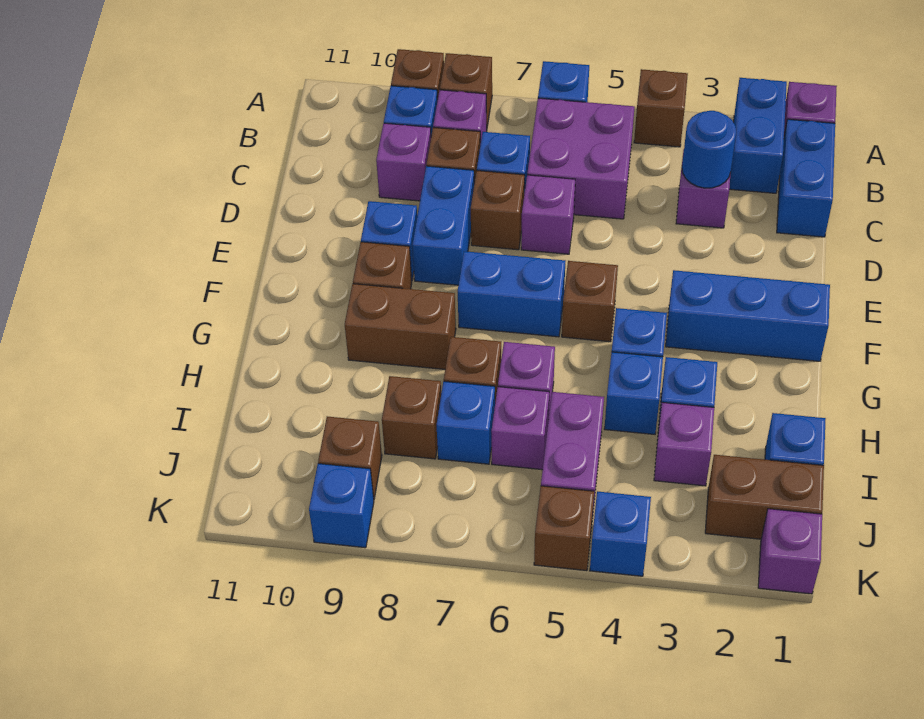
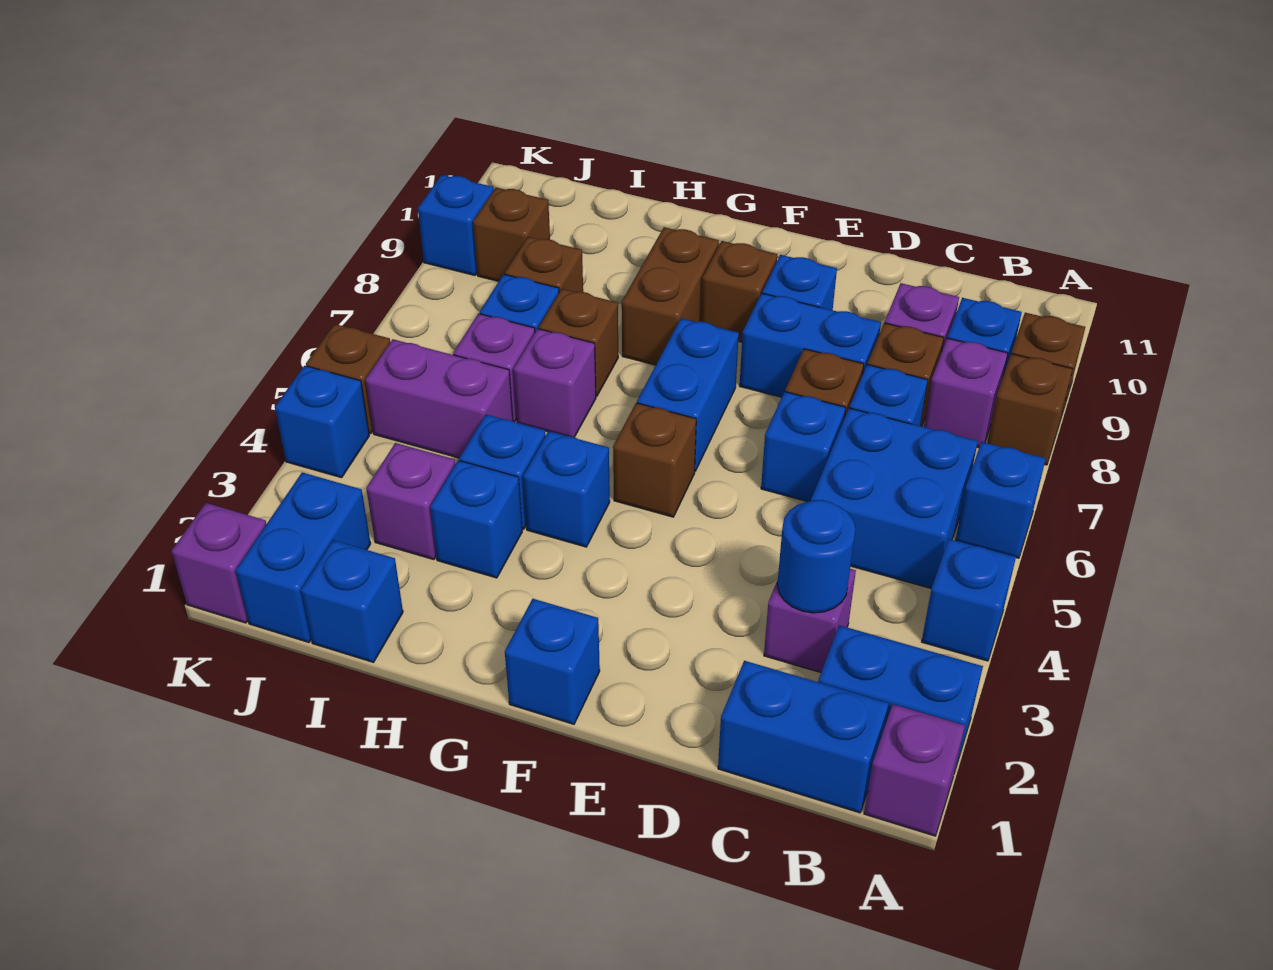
brown brick A4 level 1 -> blue brick A4 level 1
purple brick B5:C6 level 1 -> blue brick B5:C6 level 1
purple brick D6 level 1 -> blue brick D6 level 1
blue brick F1:F3 level 1 -> blue brick F1 level 1
brown brick J1:J2 level 1 -> blue brick J1:J2 level 1

